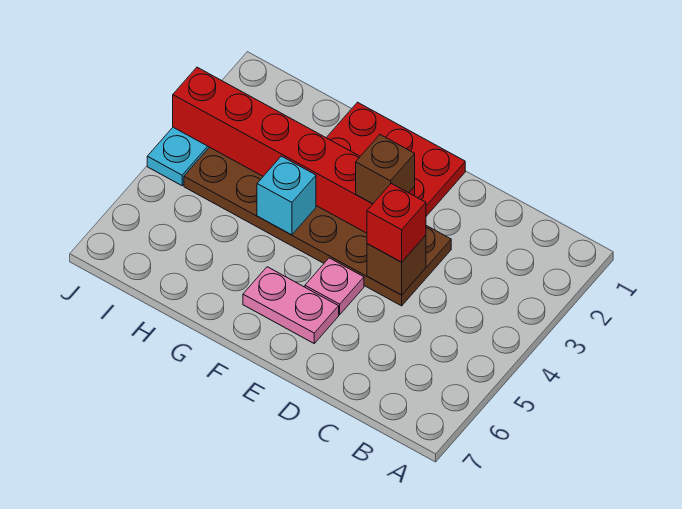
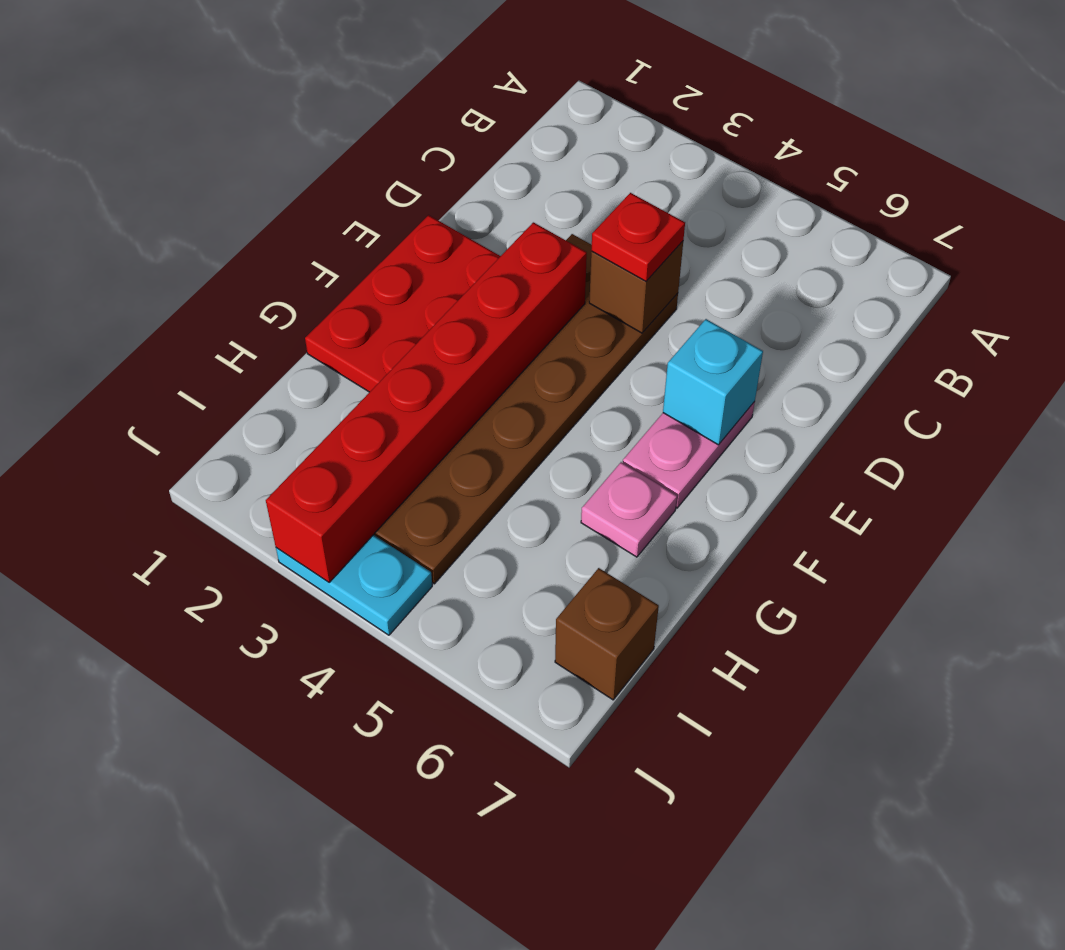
red brick D4 level 3 -> red plate D4 level 3
brown brick E3 level 3 -> brown brick I7 level 1
pink plate E5 level 1 -> pink plate G6 level 1
cyan brick G4 level 2 -> cyan brick E6 level 2

